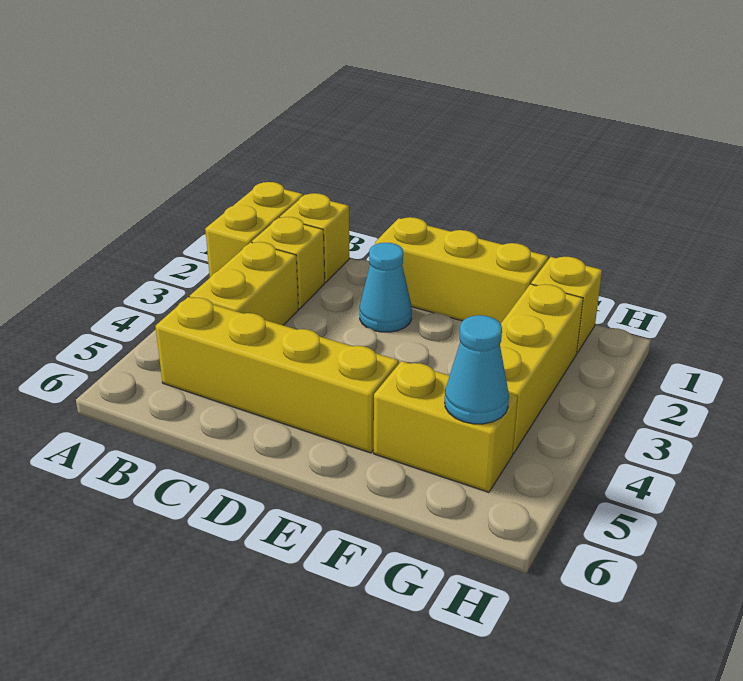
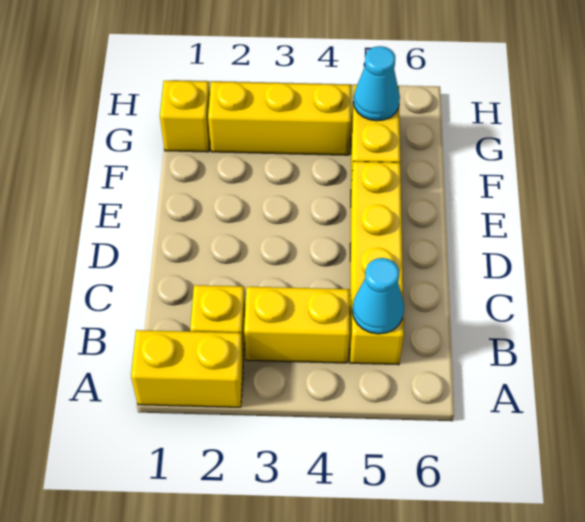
yellow brick B1 level 1 -> none
yellow brick D1:F1 level 1 -> none
cyan cone D2 level 1 -> cyan cone B5 level 2

